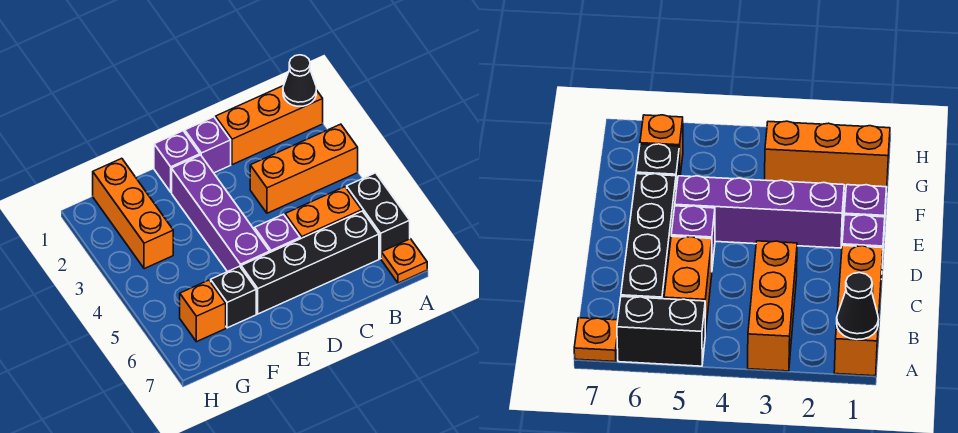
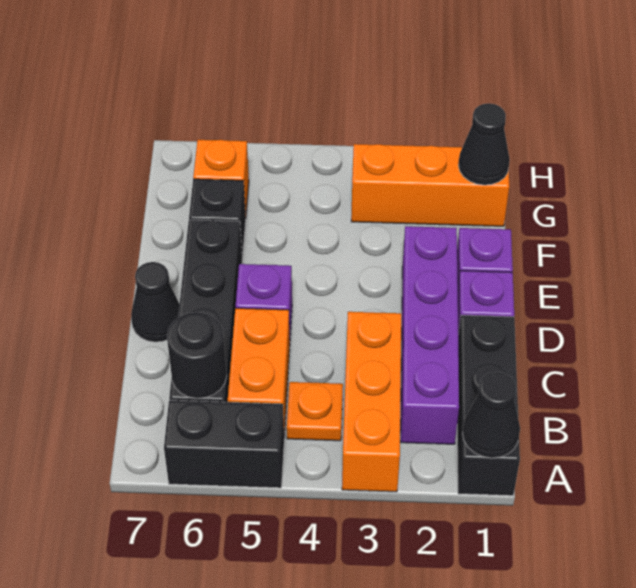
orange brick A1:C1 level 1 -> black brick A1:C1 level 1
orange plate A7 level 1 -> orange plate B4 level 1
none -> black round brick B6 level 2
none -> black cone D7 level 1
purple brick E2:E5 level 1 -> purple brick B2:E2 level 1
none -> black cone G1 level 2

